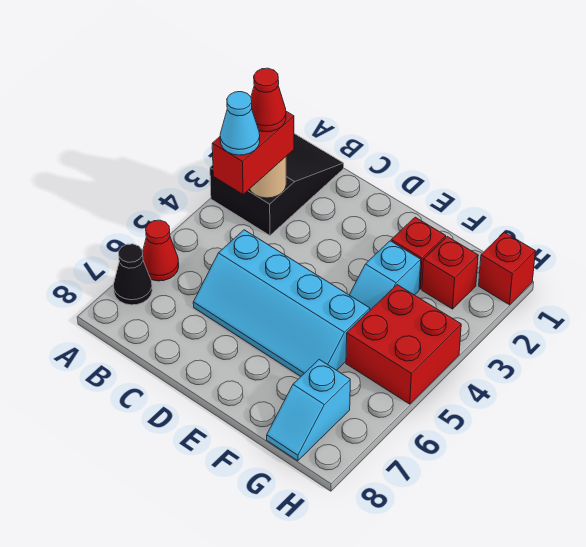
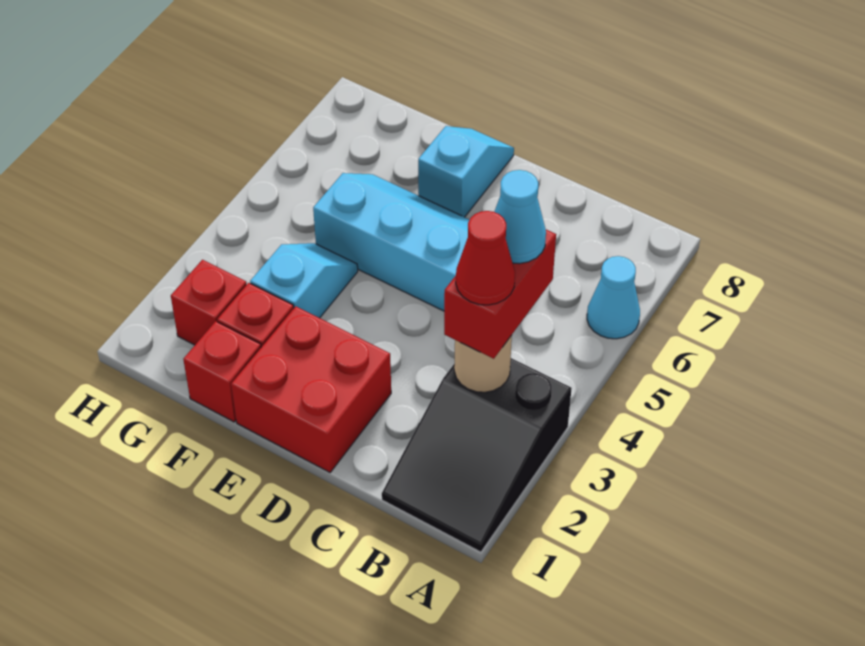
red cone A6 level 1 -> cyan cone A6 level 1
black cone A7 level 1 -> none
red brick G4:H5 level 1 -> red brick D1:E2 level 1
cyan slope G7:G8 level 1 top 7 -> cyan slope E7:E8 level 1 top 7
red brick H1 level 1 -> red brick F1 level 1

